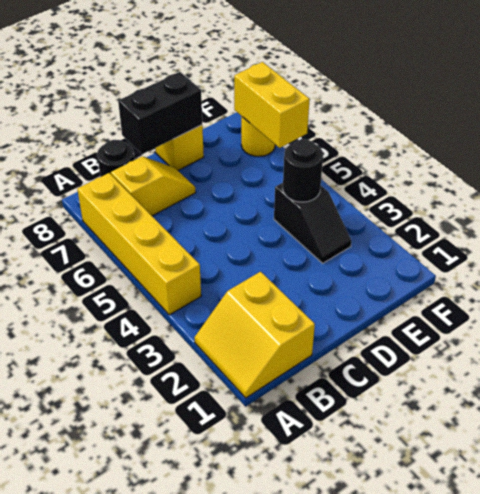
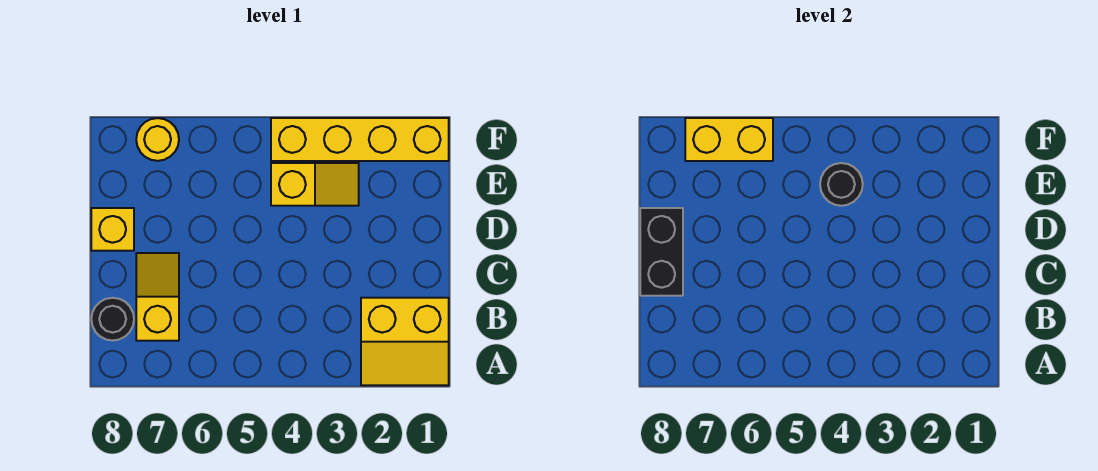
yellow brick A4:A7 level 1 -> yellow brick F1:F4 level 1
black slope E3:E4 level 1 top 4 -> yellow slope E3:E4 level 1 top 4

